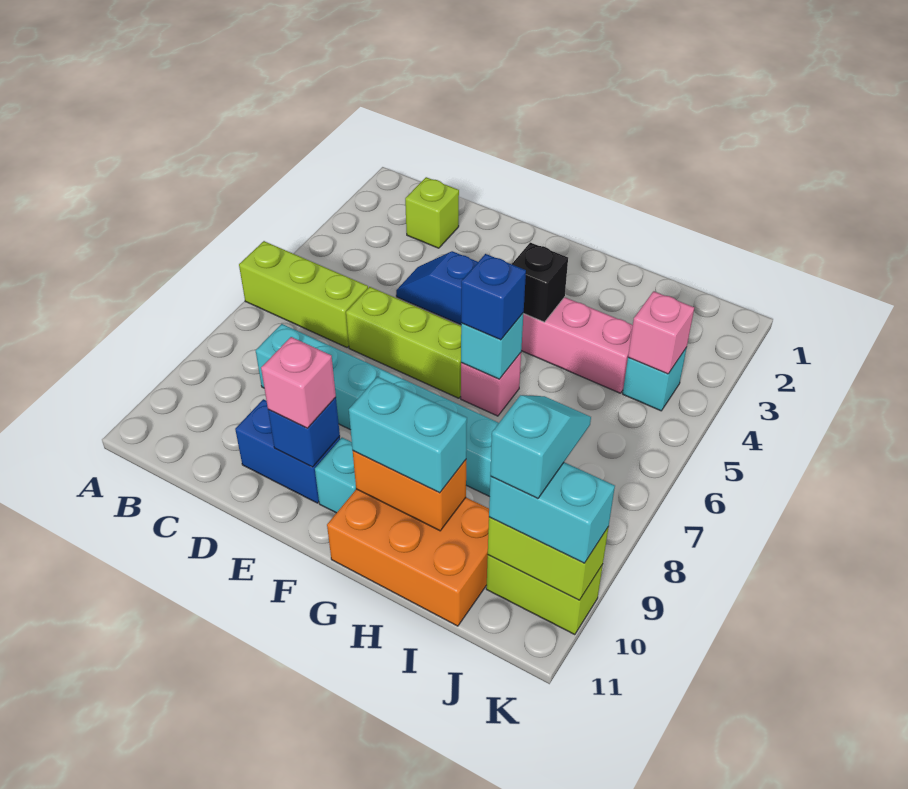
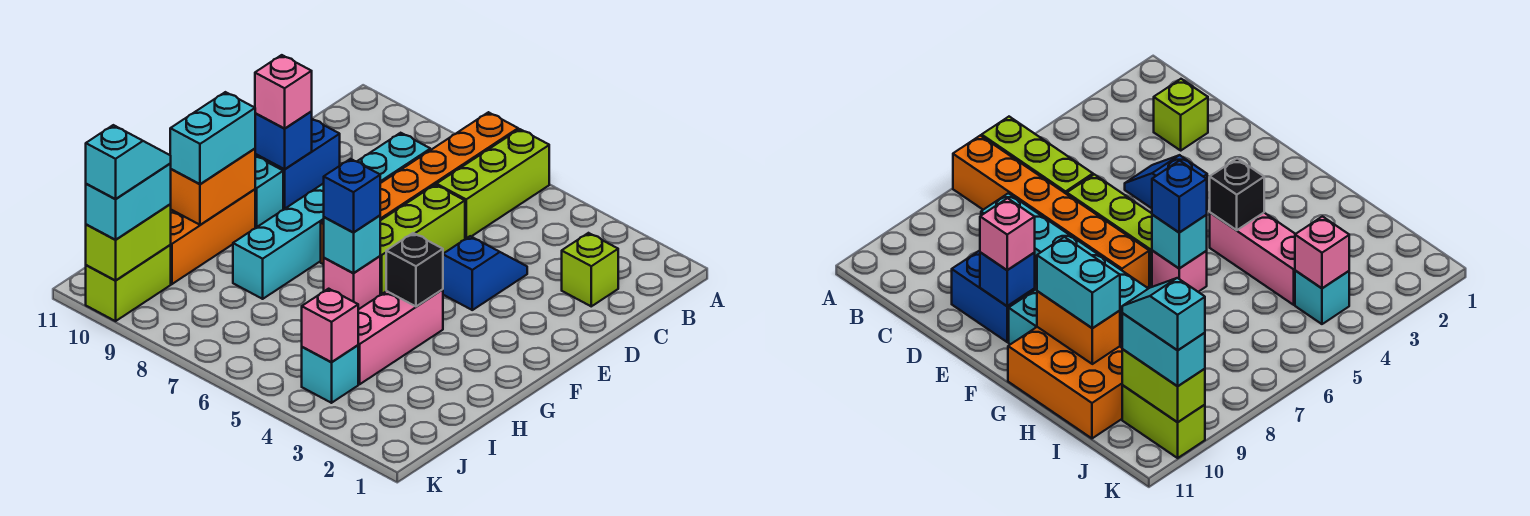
none -> orange brick A7:F7 level 1
cyan slope J9:J10 level 4 top 10 -> cyan slope J10:K10 level 4 top K

